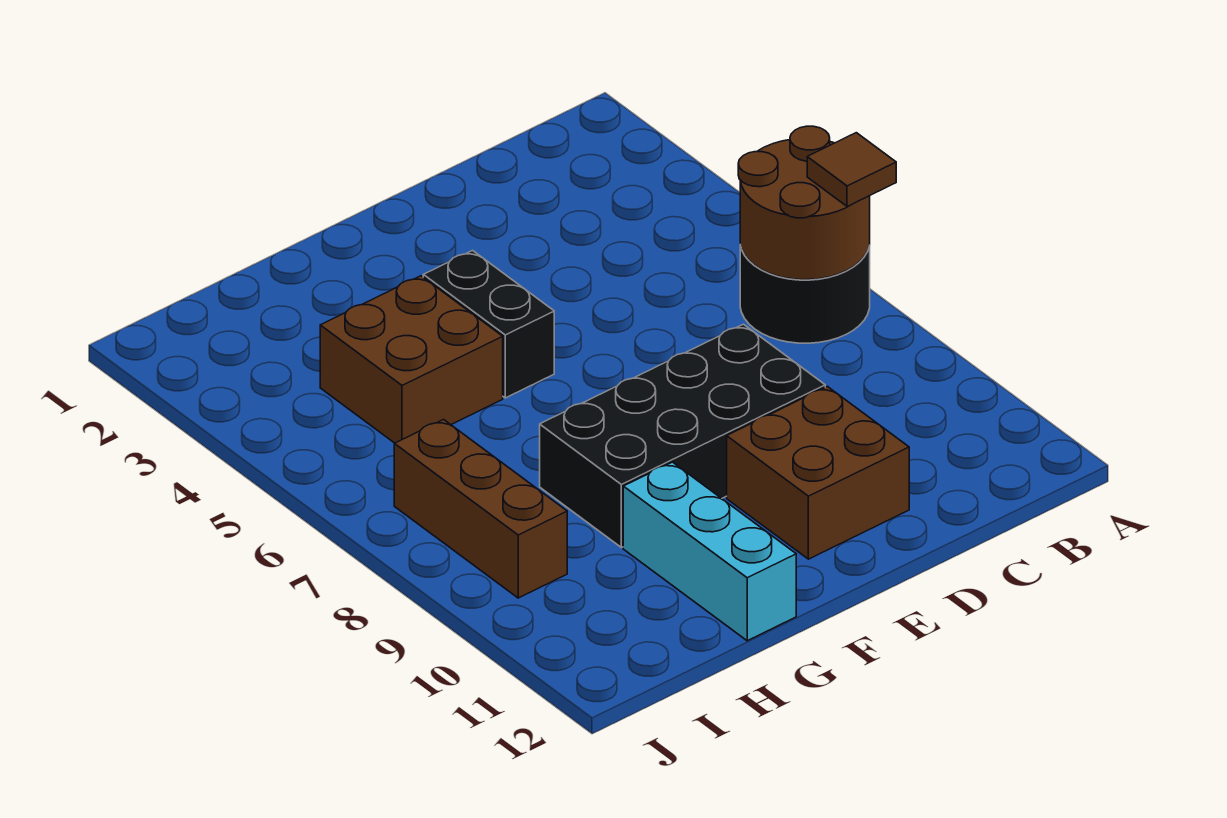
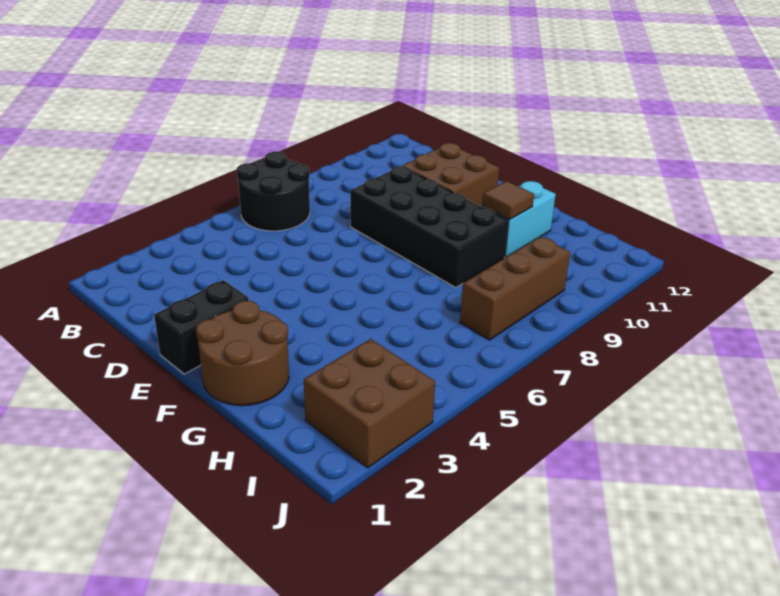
brown round brick A6:B7 level 2 -> brown round brick F1:G2 level 1
brown tile A7 level 3 -> brown tile G10 level 2
black brick F4:F5 level 1 -> black brick E1:E2 level 1
brown brick G4:H5 level 1 -> brown brick I2:J3 level 1
cyan brick G10:G12 level 1 -> cyan brick G10:G11 level 1

